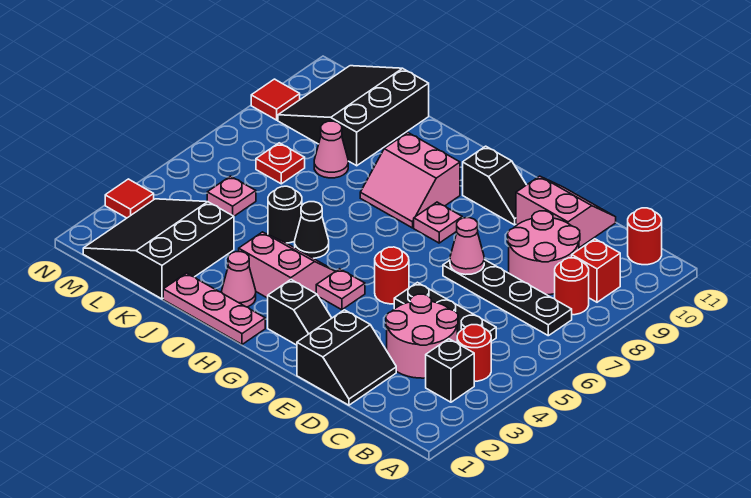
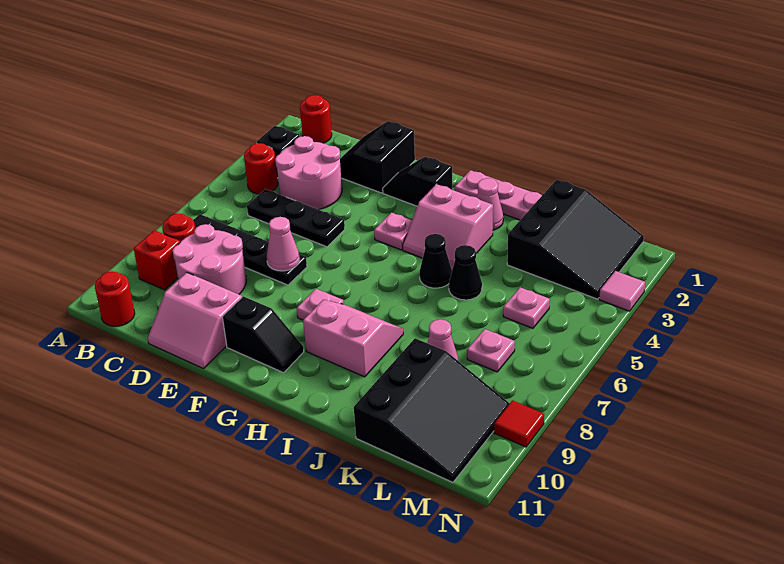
red round brick F5 level 1 -> red round brick B1 level 1
black slope F10:G10 level 1 top G -> black slope F10:G10 level 1 top F
black round brick J5 level 1 -> black cone J5 level 1
red plate L7 level 1 -> pink plate L7 level 1
red tile N3 level 1 -> pink tile N3 level 1

